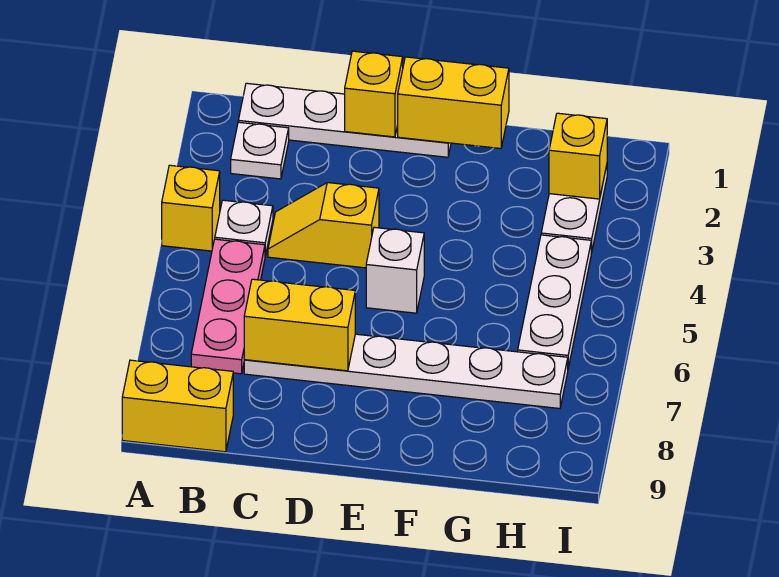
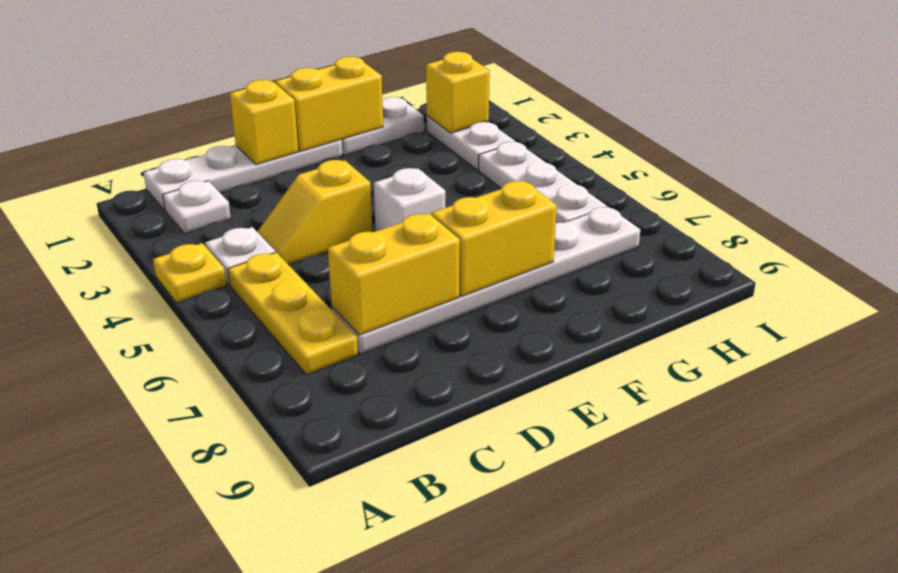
yellow brick A4 level 1 -> yellow plate A4 level 1
yellow brick A9:B9 level 1 -> yellow brick E7:F7 level 2
pink plate B5:B7 level 1 -> yellow plate B5:B7 level 1
none -> white plate F1:G1 level 1

